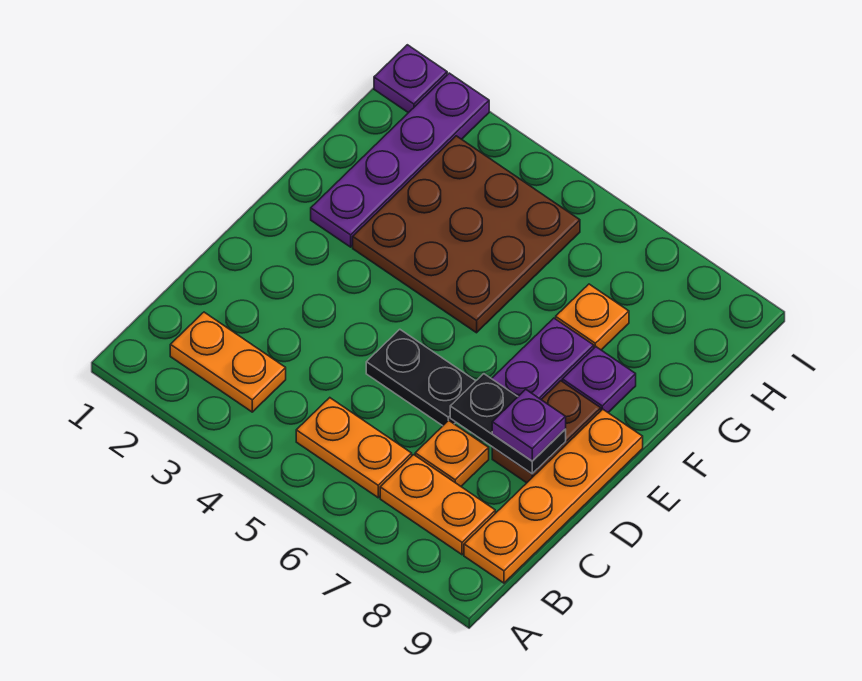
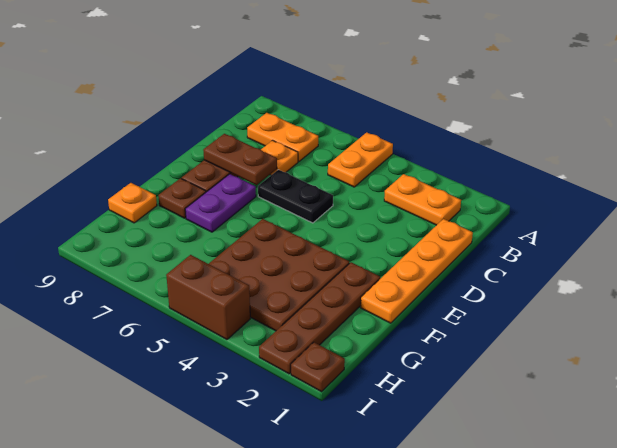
orange plate B5:B6 level 1 -> orange plate A5:B5 level 1
orange plate B9:E9 level 1 -> orange plate C1:F1 level 1
black plate D7:D8 level 2 -> brown plate D7:D8 level 2
purple plate D8 level 3 -> none
purple plate F2:I2 level 1 -> brown plate F2:I2 level 1
purple plate F8 level 1 -> brown plate F8 level 1
orange plate G7 level 1 -> orange plate G9 level 1
purple plate I1 level 1 -> brown plate I1 level 1
none -> brown brick I4:I5 level 1

